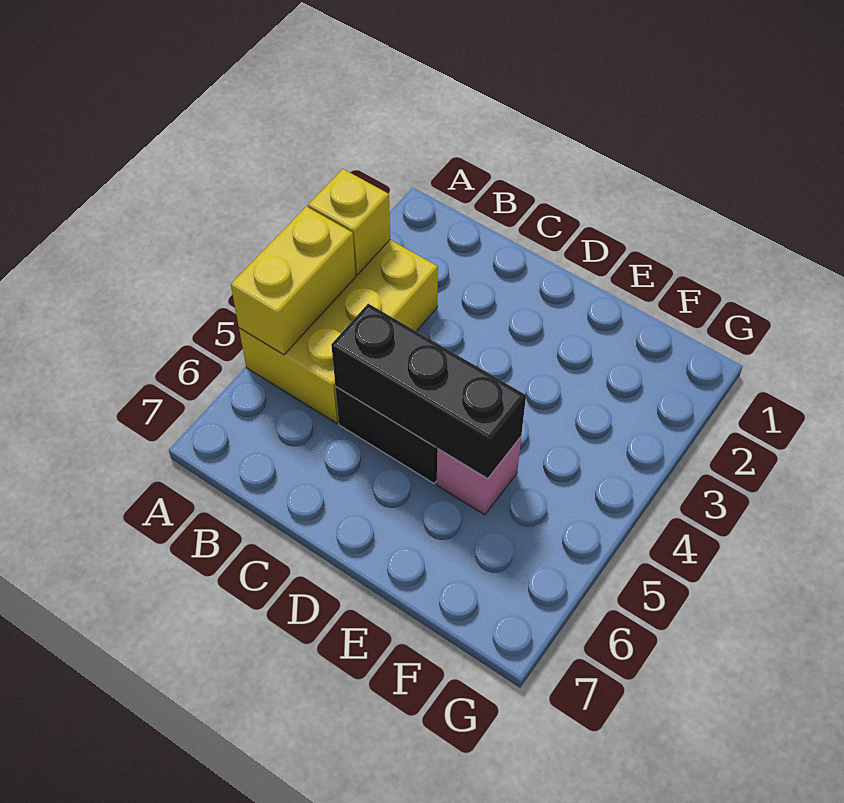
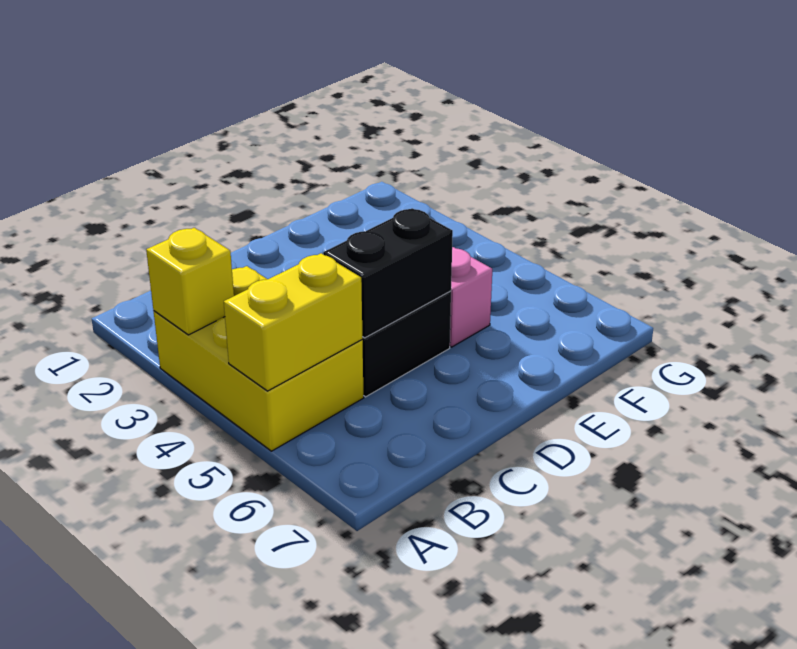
yellow brick A4:A5 level 2 -> yellow brick A5:B5 level 2
black brick C5:E5 level 2 -> black brick C5:D5 level 2

